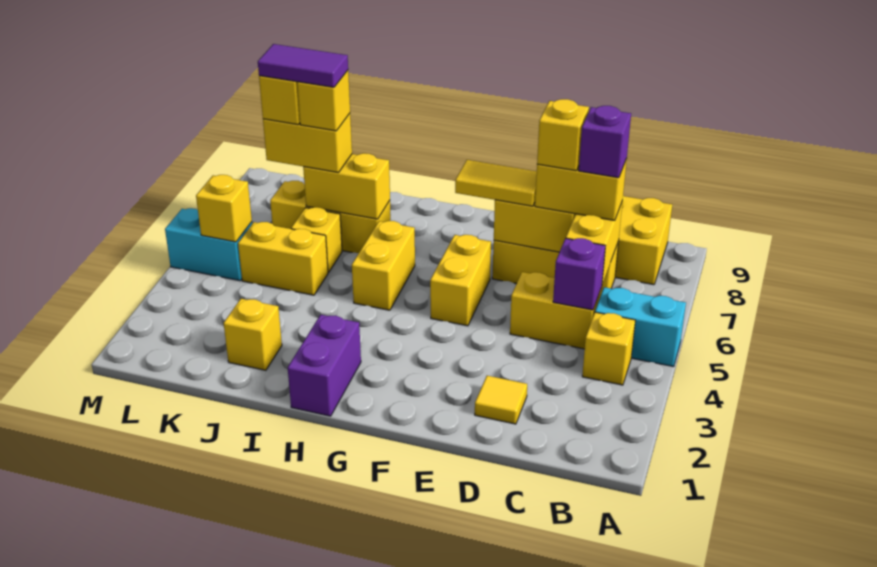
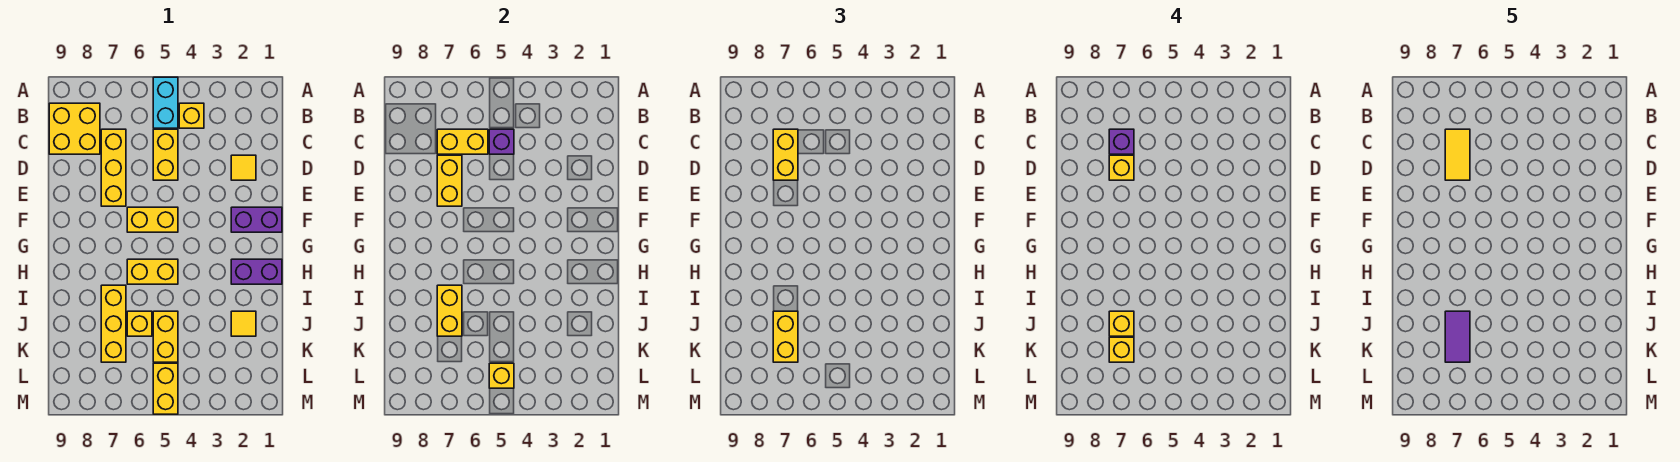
yellow tile E7:F7 level 3 -> yellow tile C7:D7 level 5
none -> purple brick F1:F2 level 1
yellow brick J2 level 1 -> yellow tile J2 level 1
cyan brick L5:M5 level 1 -> yellow brick L5:M5 level 1

